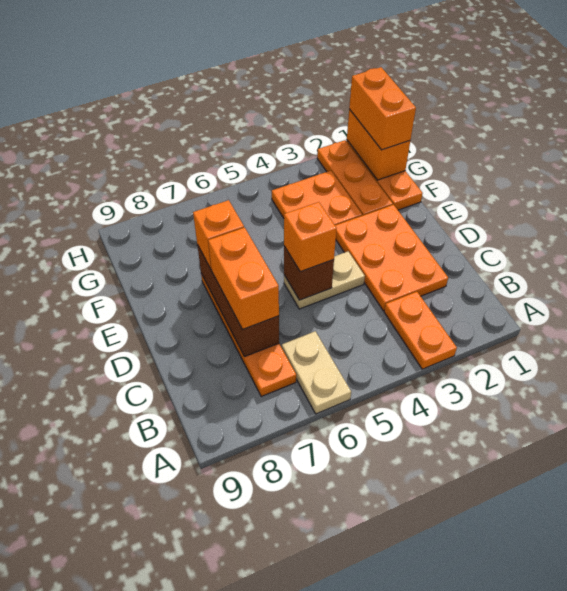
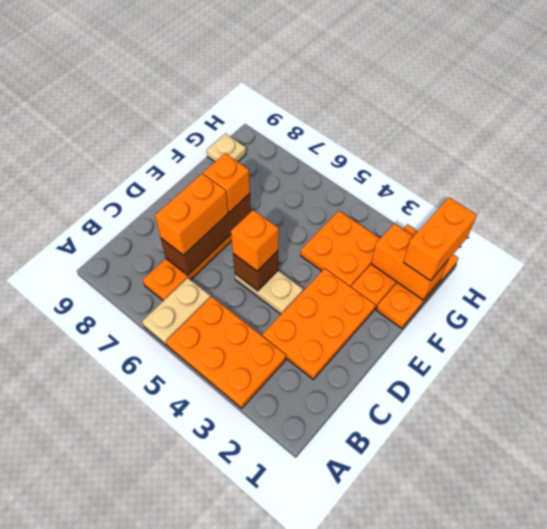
orange plate A3:B3 level 1 -> orange plate A3:B5 level 1
orange brick G1:H1 level 2 -> orange brick G1:G2 level 2
none -> tan plate G9 level 1

